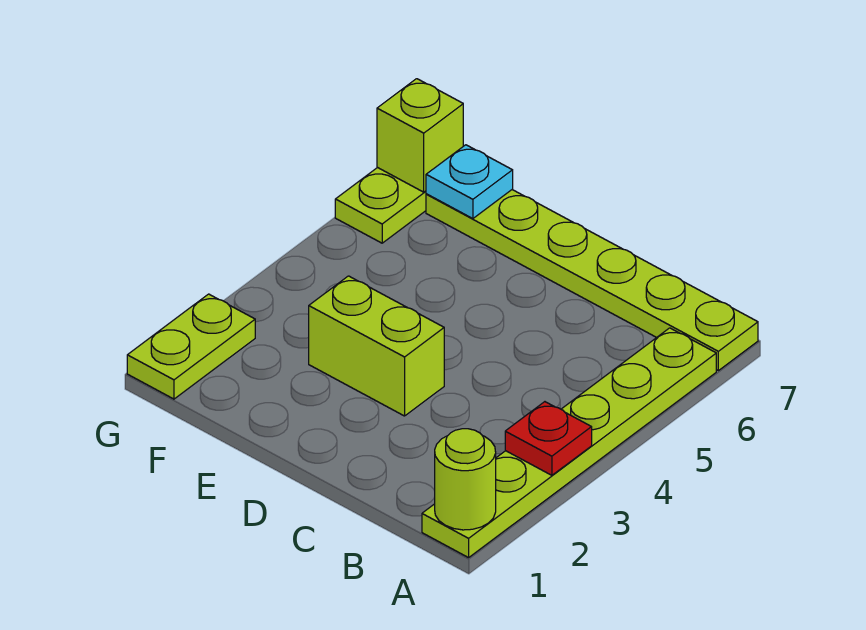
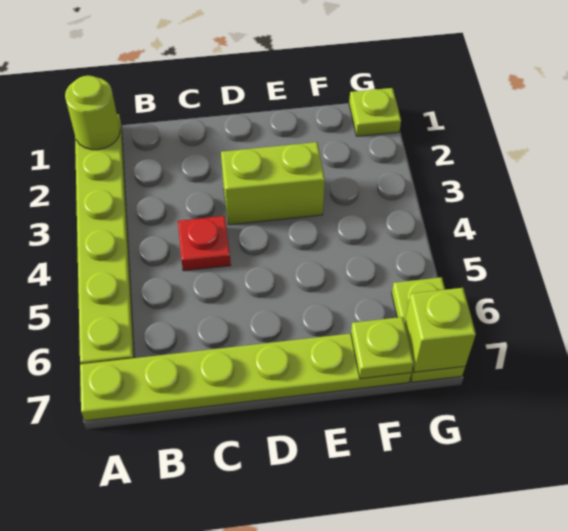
red plate A3 level 2 -> red plate C4 level 1
cyan plate F7 level 2 -> lime plate F7 level 2
lime plate G1:G2 level 1 -> lime plate G1 level 1

